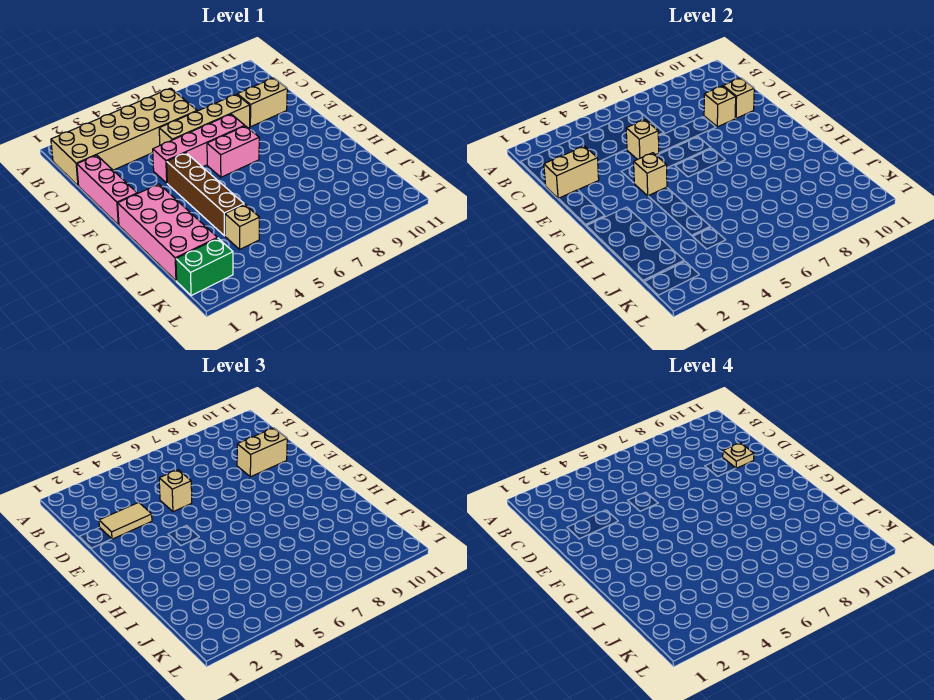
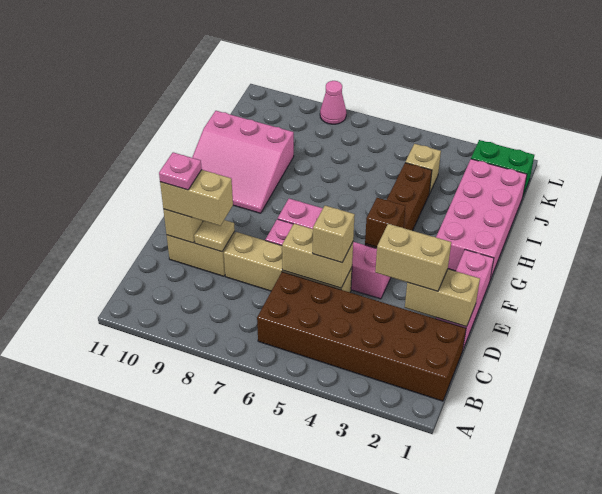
tan brick B1:C6 level 1 -> brown brick B1:C6 level 1
tan tile D2:D3 level 3 -> tan brick D2:D3 level 3
tan brick D5 level 2 -> tan brick D5:D6 level 2
tan brick D9 level 2 -> tan tile D9 level 2
tan plate D10 level 4 -> pink plate D10 level 4
tan brick F4 level 2 -> brown brick F4 level 2
none -> pink slope G9:I11 level 1 top I
none -> pink cone L8 level 1

